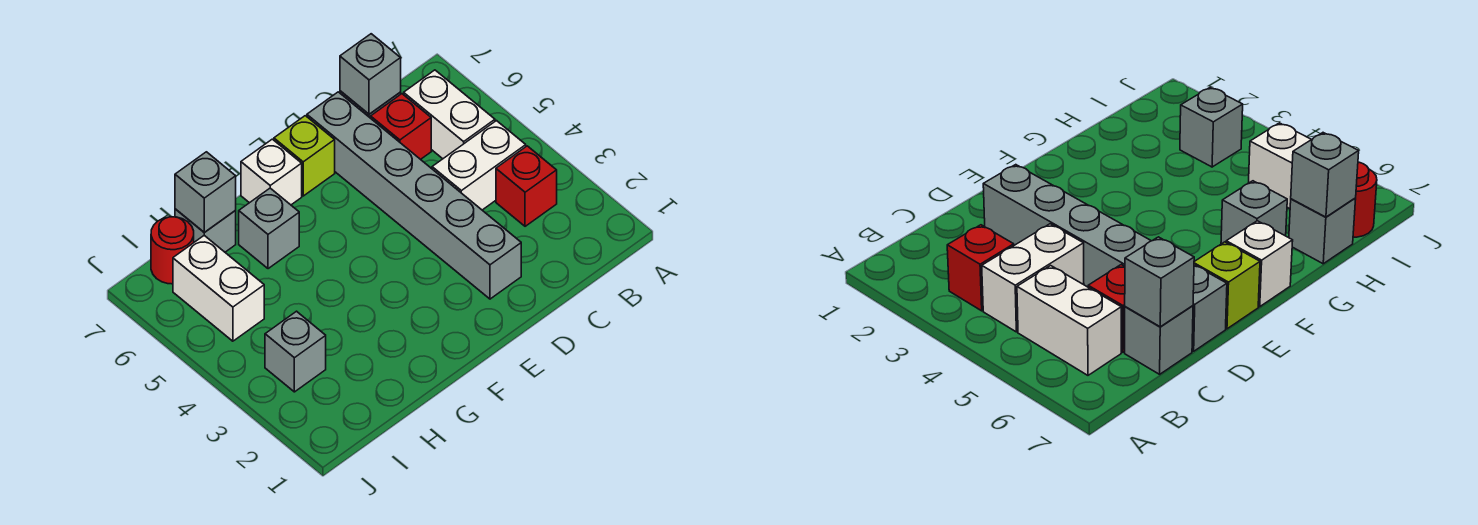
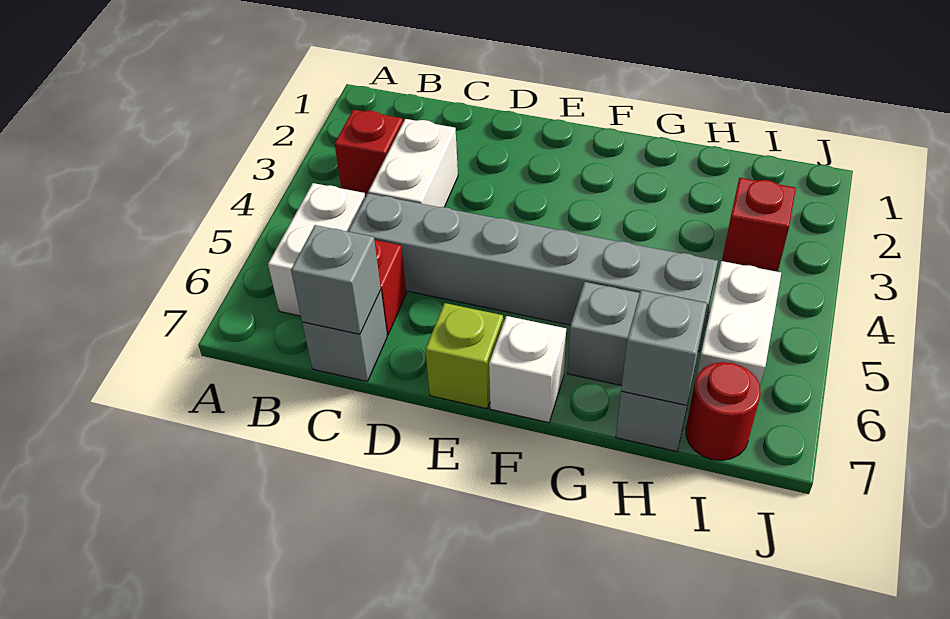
white brick B4:C4 level 1 -> white brick C3:C4 level 1
grey brick D2:D7 level 1 -> grey brick C5:H5 level 1
grey brick I3 level 1 -> red brick I3 level 1

